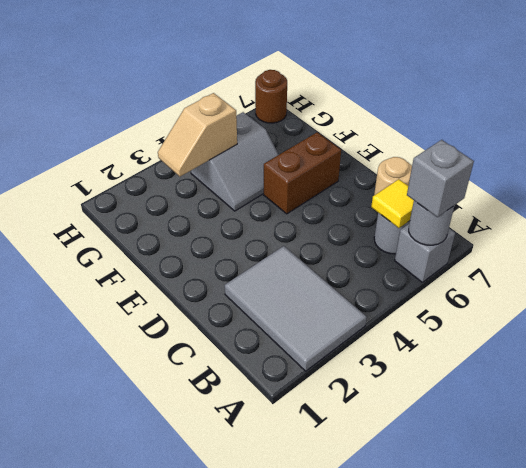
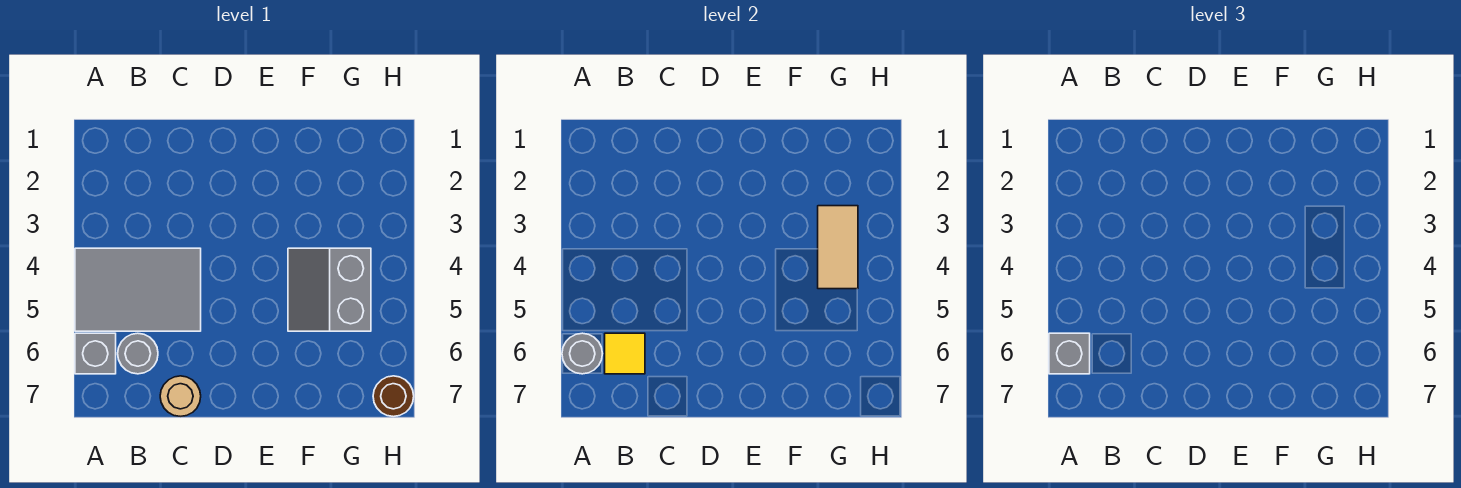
grey tile A2:C3 level 1 -> grey tile A4:C5 level 1
brown brick E5:E6 level 1 -> none
tan slope G3:G4 level 2 top 4 -> tan tile G3:G4 level 2

